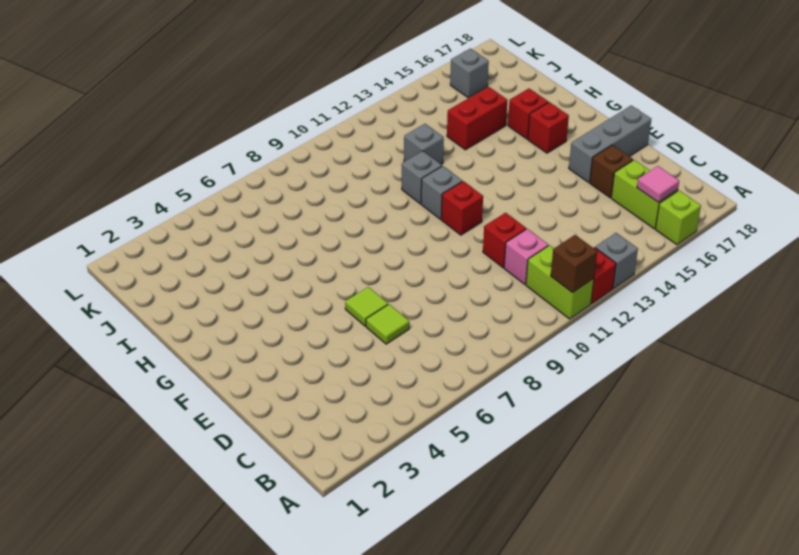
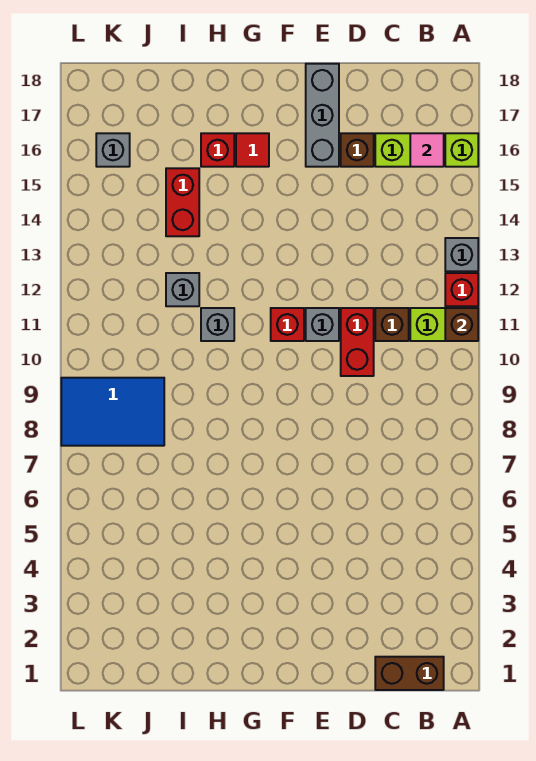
none -> brown brick B1:C1 level 1
pink brick C11 level 1 -> brown brick C11 level 1
lime tile D6 level 1 -> none
red brick D11 level 1 -> red brick D10:D11 level 1
lime tile E6 level 1 -> none
grey brick G11 level 1 -> grey brick E11 level 1
red brick G16 level 1 -> red tile G16 level 1
none -> blue tile J8:L9 level 1

